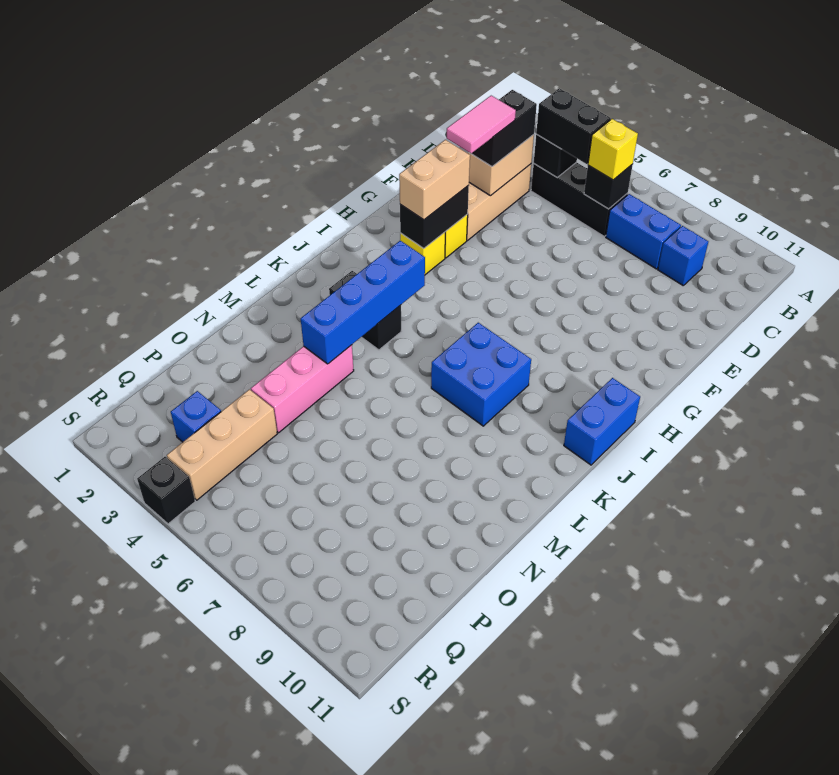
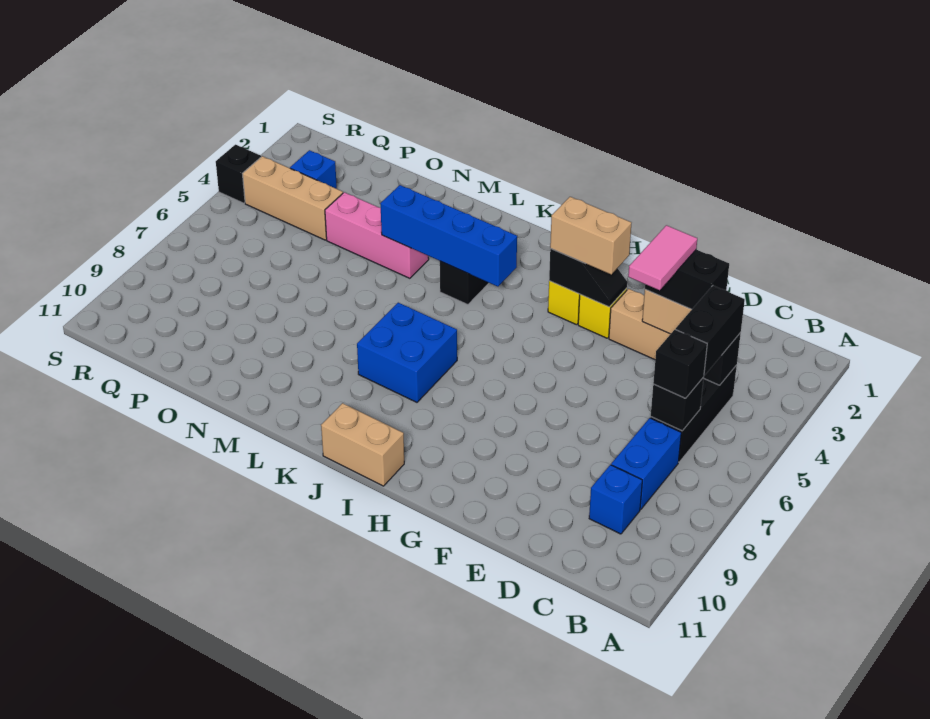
yellow brick C6 level 3 -> black brick C6 level 3
pink tile E3:F3 level 4 -> pink tile E3:E4 level 4
black brick G3:H3 level 2 -> black slope G3:H3 level 2 top H
blue brick I11:J11 level 1 -> tan brick I11:J11 level 1

